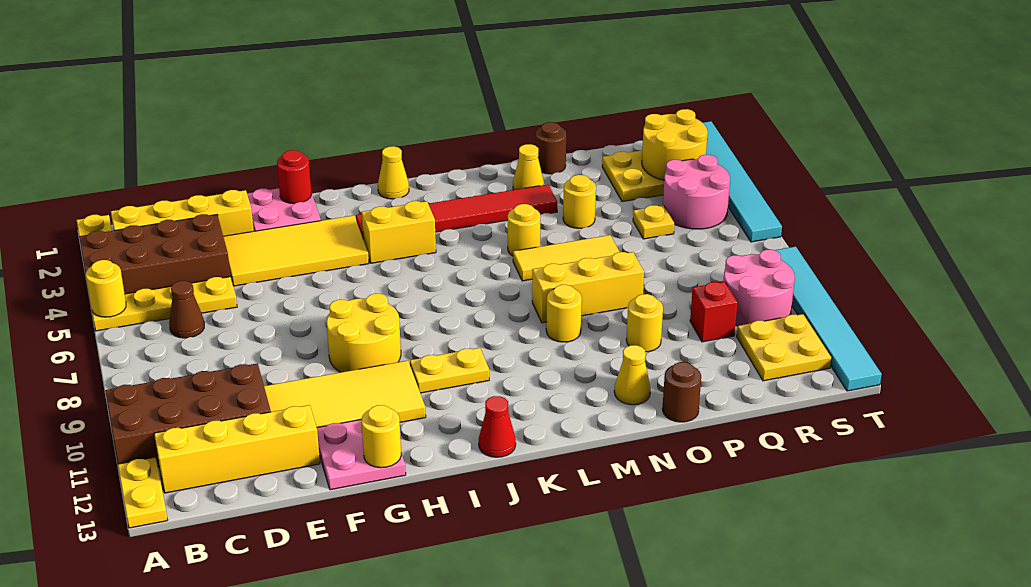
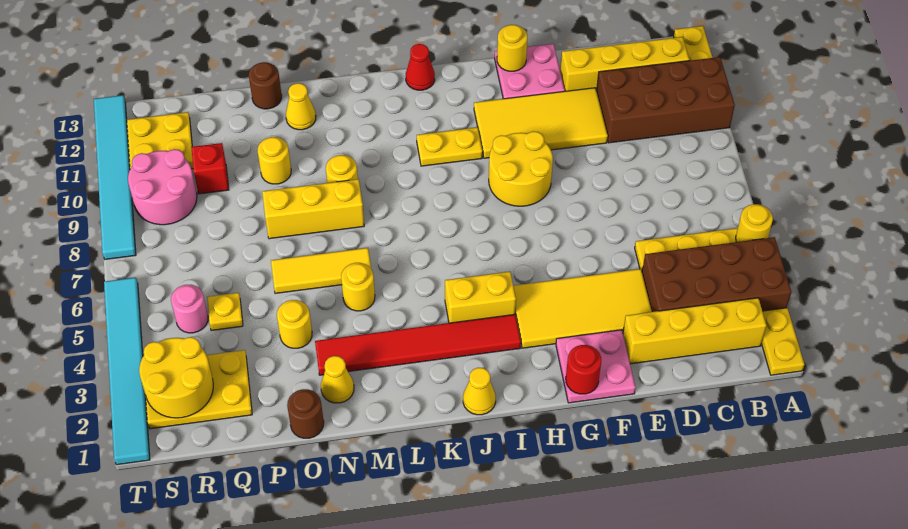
brown cone C6 level 1 -> none
pink round brick R4:S5 level 1 -> pink round brick R5 level 1

